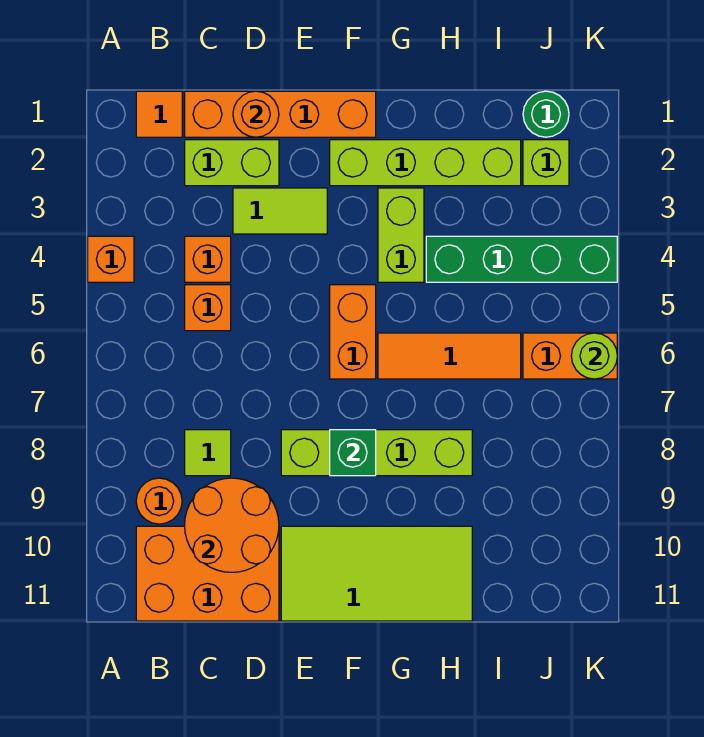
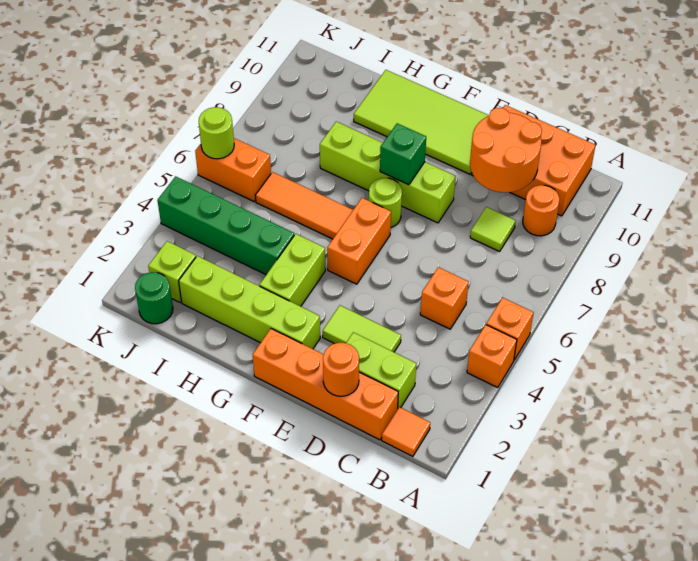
orange brick C4 level 1 -> orange brick A5 level 1
none -> lime round brick F7 level 1

